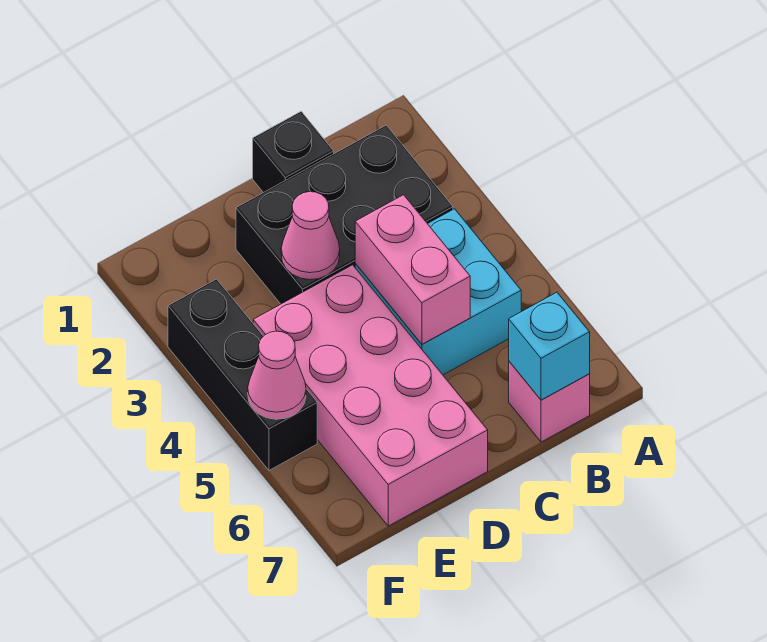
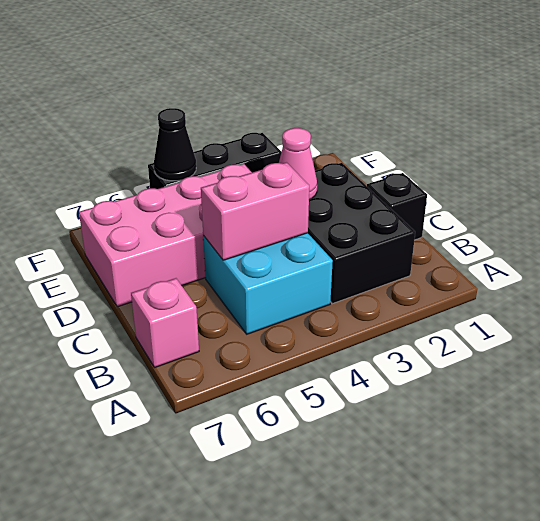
cyan brick B7 level 2 -> none
pink cone F5 level 2 -> black cone F5 level 2

